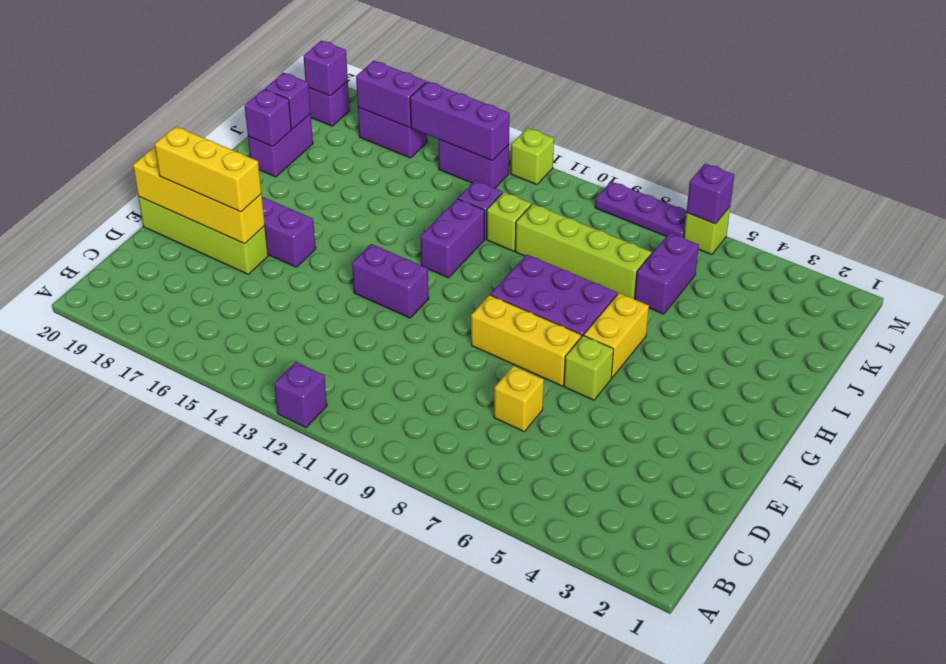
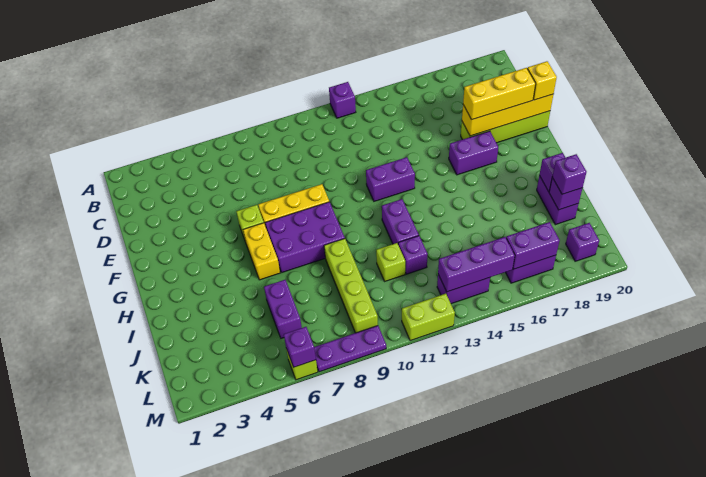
yellow brick D7 level 1 -> yellow brick E20 level 3
lime brick J7:J10 level 1 -> lime brick I9:L9 level 1
purple brick L19 level 2 -> purple brick J19 level 3
lime brick M12 level 1 -> lime brick M11:M12 level 1

